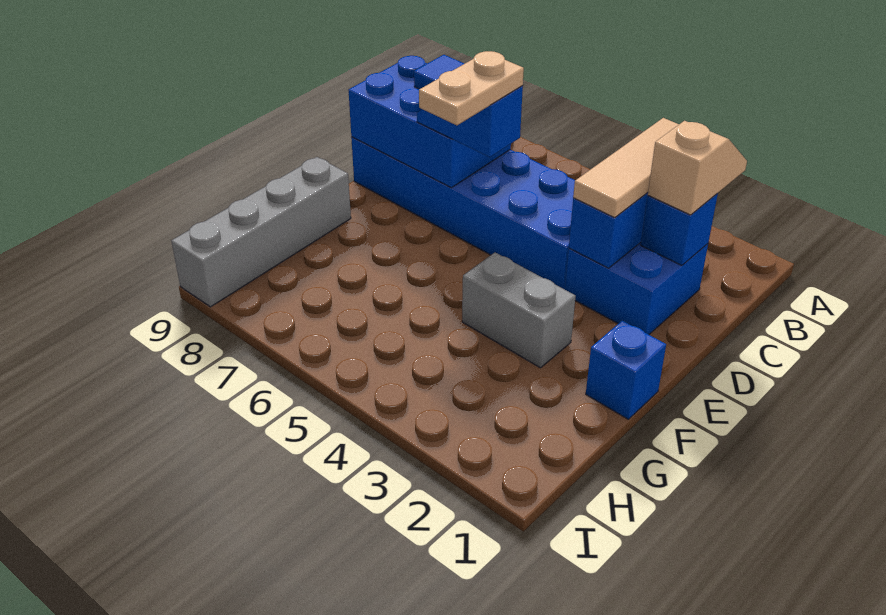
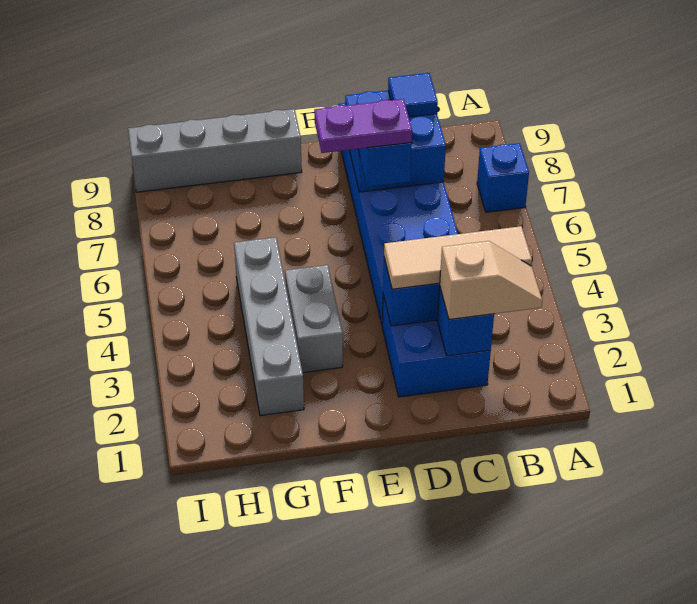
blue brick C7:D9 level 2 -> blue brick C7:D8 level 2
tan plate D6:E6 level 4 -> purple plate D6:E6 level 4
blue brick F1 level 1 -> blue brick A7 level 1
none -> grey brick G2:G5 level 1

